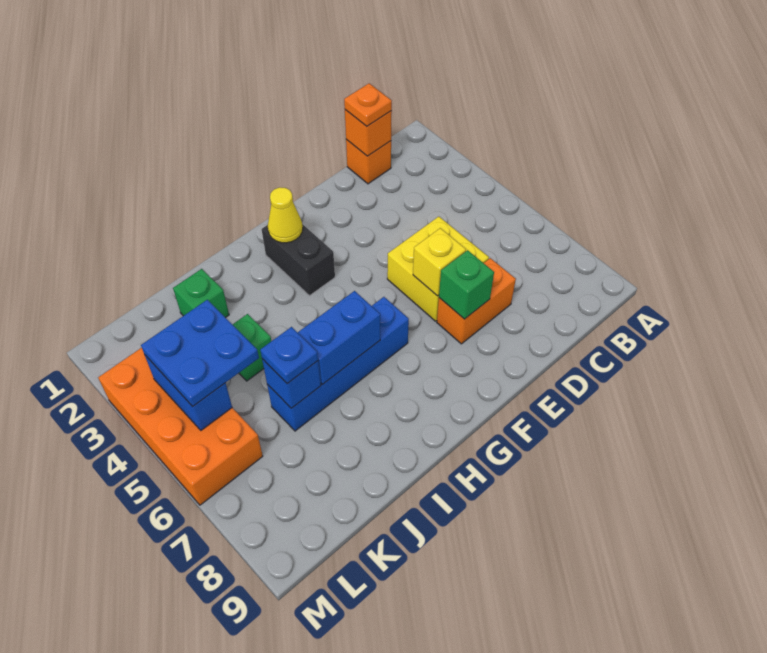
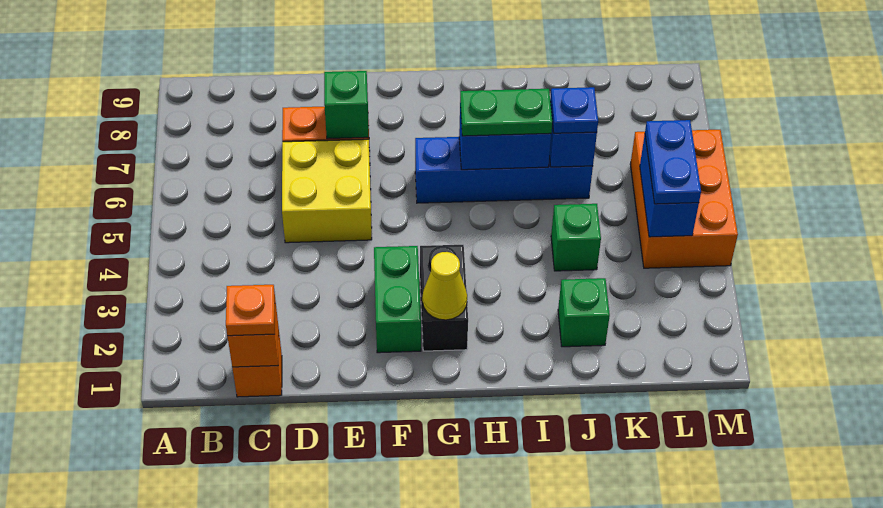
yellow brick E6 level 2 -> none
none -> green brick F2:F3 level 1
none -> green plate H6:I6 level 3
blue plate K4:L5 level 3 -> blue plate L4:L5 level 3
orange brick L3:M6 level 1 -> orange brick L4:M6 level 1

